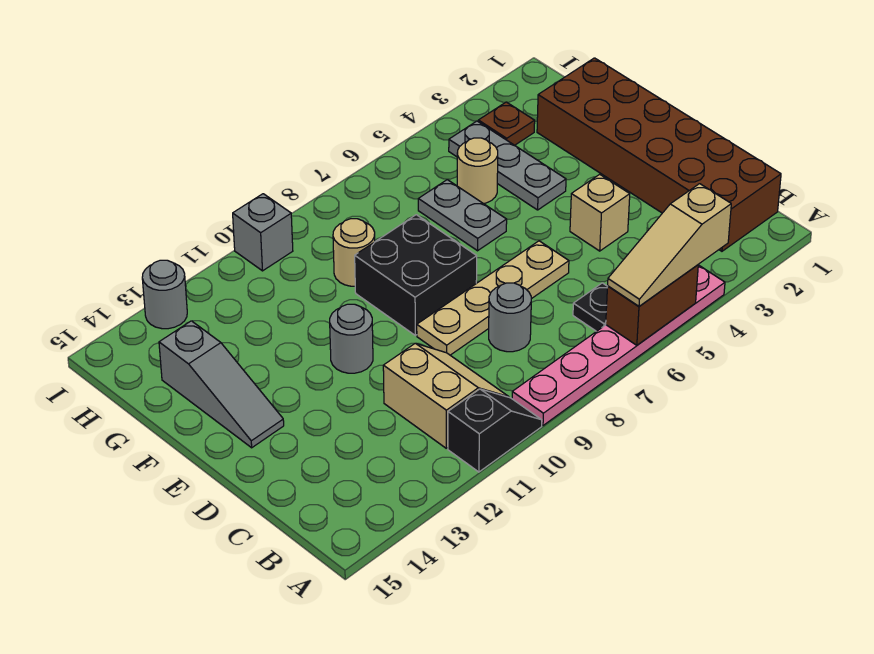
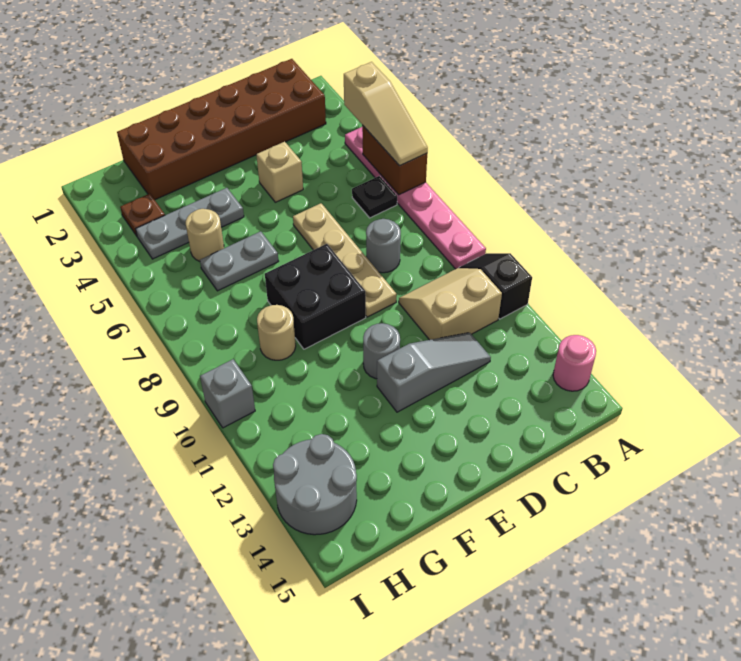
none -> pink round brick A14 level 1
grey slope E14:G14 level 1 top G -> grey slope C12:E12 level 1 top E
grey round brick I13 level 1 -> grey round brick H13:I14 level 1

